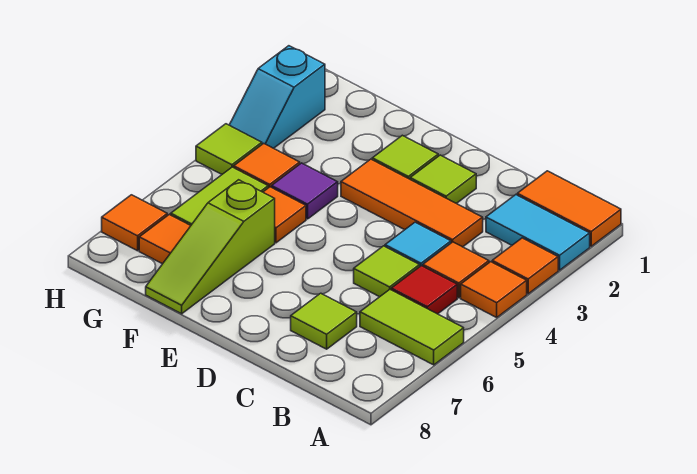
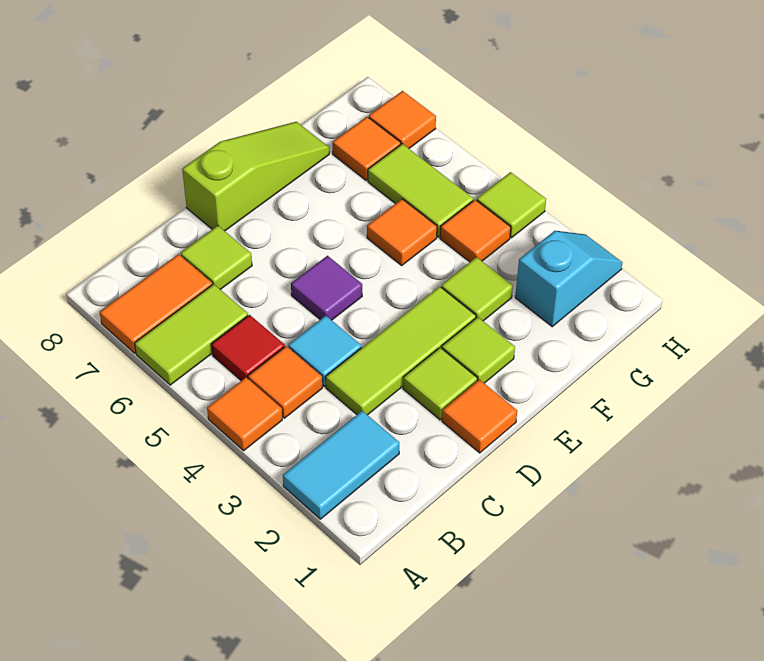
orange tile A1:B1 level 1 -> orange tile A7:B7 level 1
orange tile A3 level 1 -> orange tile D1 level 1
orange tile C3:E3 level 1 -> lime tile C3:E3 level 1
lime tile C5 level 1 -> lime tile F3 level 1
purple tile F4 level 1 -> purple tile D5 level 1
lime slope F6:F8 level 1 top 6 -> lime slope D8:F8 level 1 top D
cyan slope H2:H3 level 1 top 2 -> cyan slope G2:H2 level 1 top G

